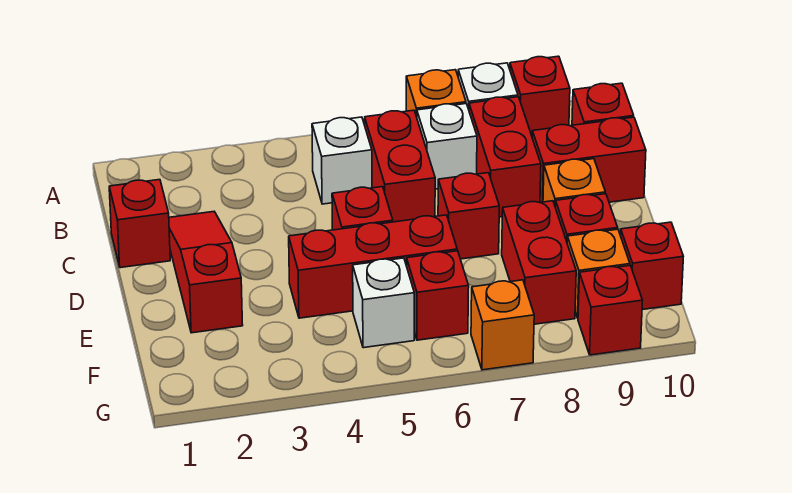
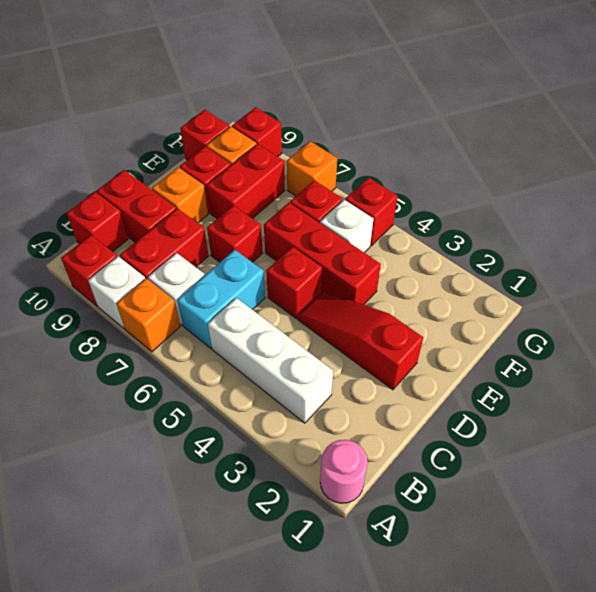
none -> pink round brick A1 level 1
white brick B5 level 1 -> white brick B3:B5 level 1
red brick B6:C6 level 1 -> cyan brick B6:C6 level 1
red brick C1 level 1 -> red brick G5 level 1
red slope C2:E2 level 1 top E -> red slope D2:D4 level 1 top 2

